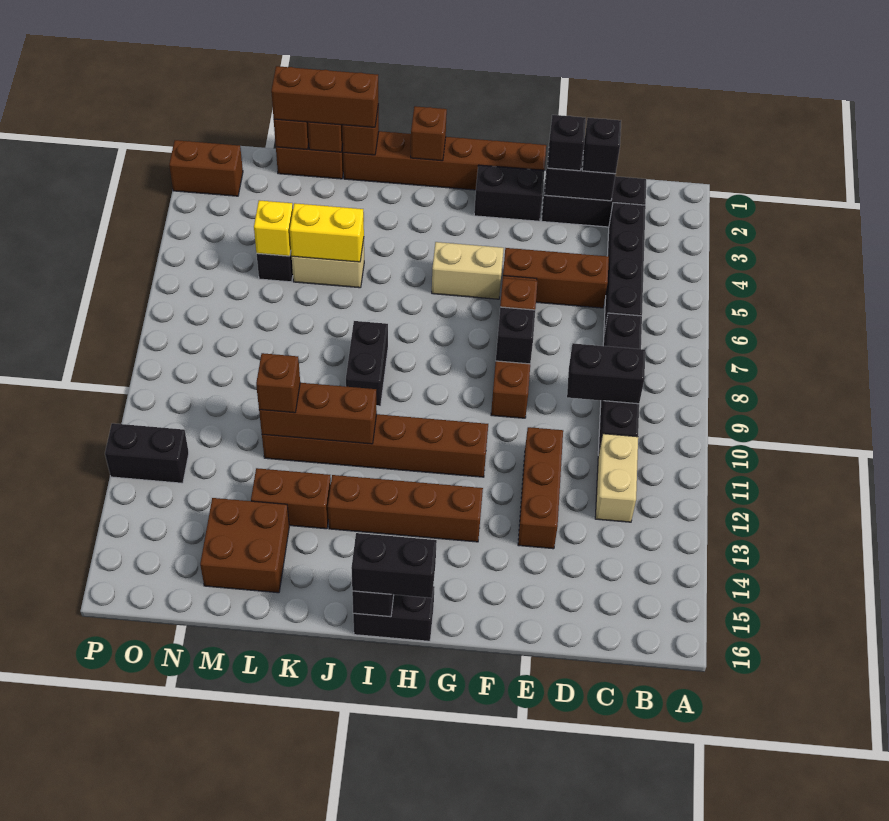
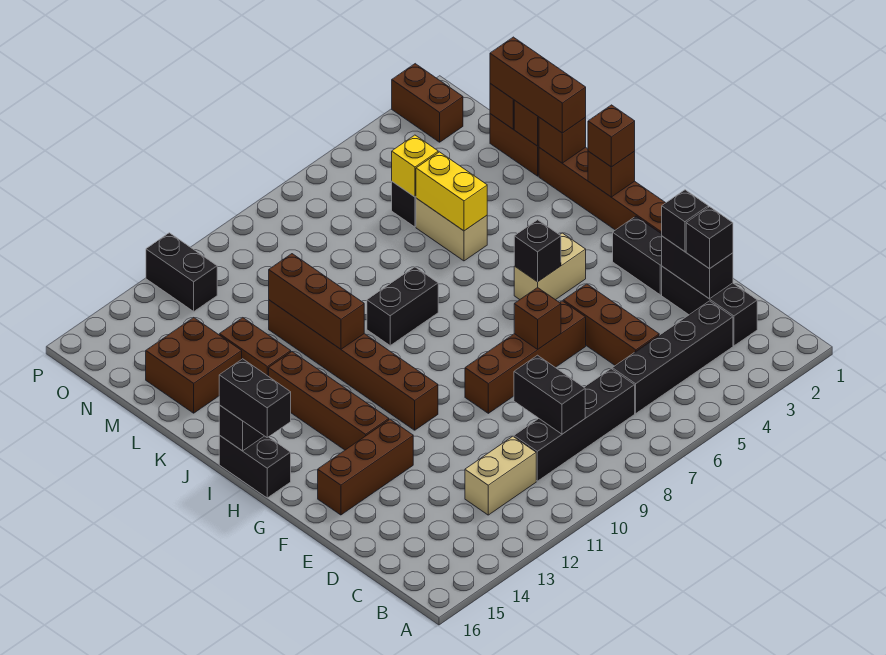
brown brick E11:E13 level 1 -> brown brick F13:F15 level 1
black brick F8 level 2 -> black brick H5 level 2
tan brick G5:H5 level 1 -> tan brick H4:H5 level 1
brown brick L11 level 3 -> brown brick I1 level 3

